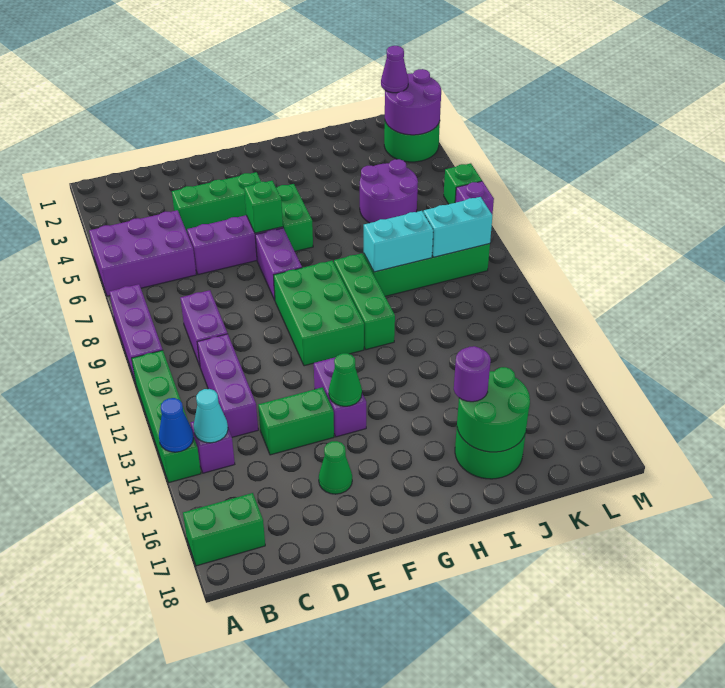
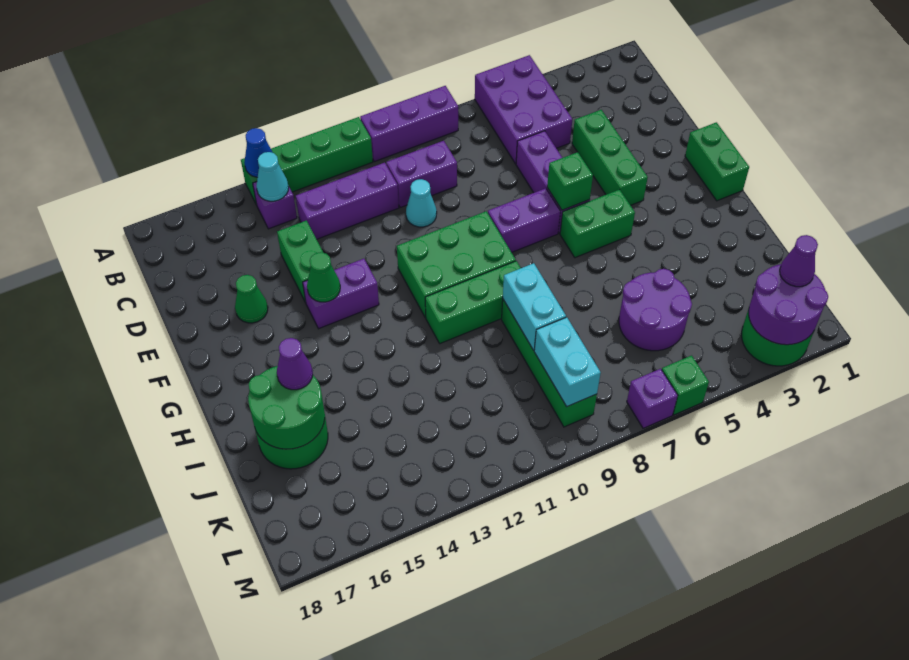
green brick A17:B17 level 1 -> green brick F1:G1 level 1
none -> cyan cone D10 level 1
purple round brick I16 level 3 -> purple cone I16 level 3

